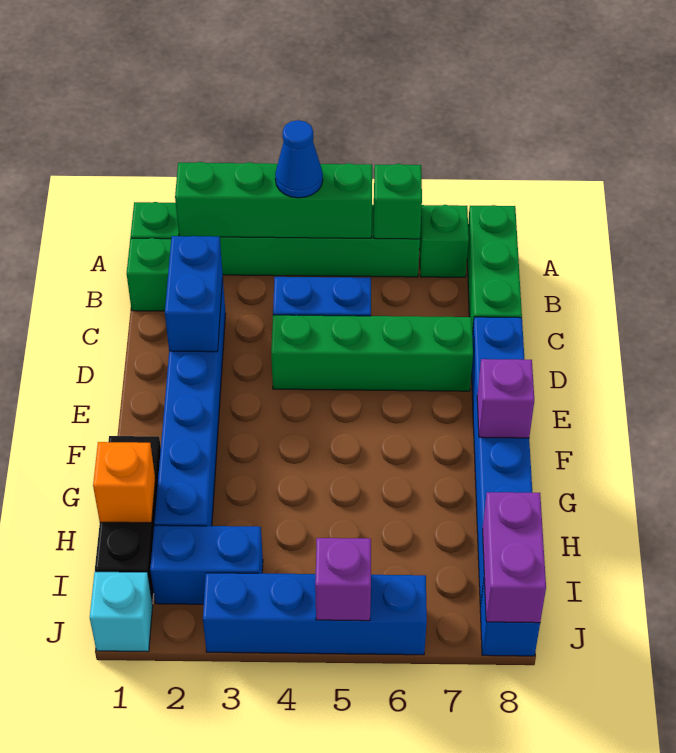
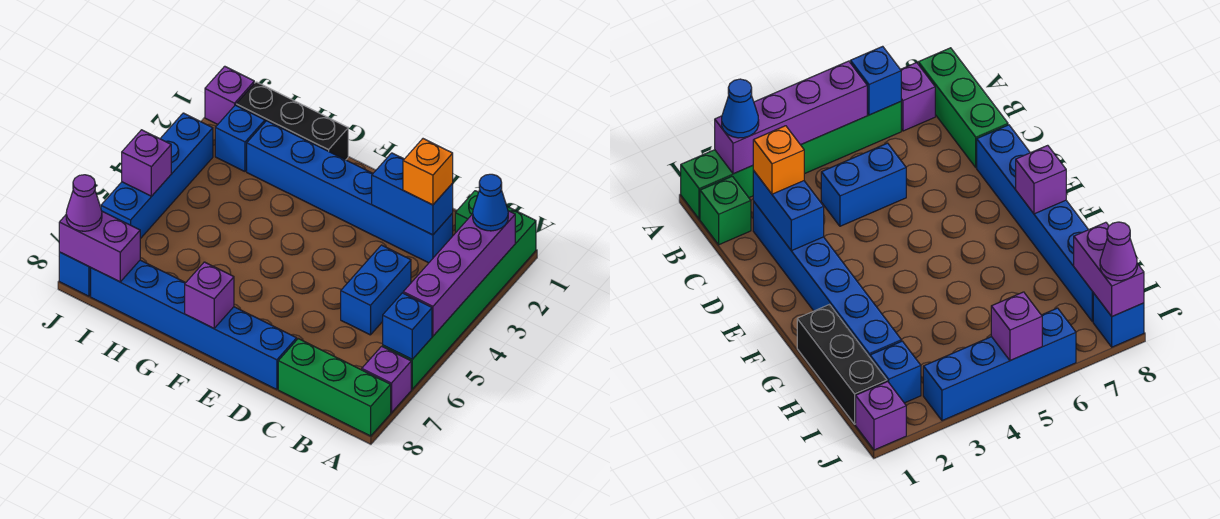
green brick A2:A5 level 2 -> purple brick A2:A5 level 2
blue cone A4 level 3 -> blue cone A2 level 3
green brick A6 level 2 -> blue brick A6 level 2
green brick A7 level 1 -> purple brick A7 level 1
green brick D4:D7 level 1 -> none
orange brick H1 level 2 -> orange brick C2 level 3
blue brick I2:I3 level 1 -> blue brick I2 level 1
cyan brick J1 level 1 -> purple brick J1 level 1
none -> purple cone J8 level 3

